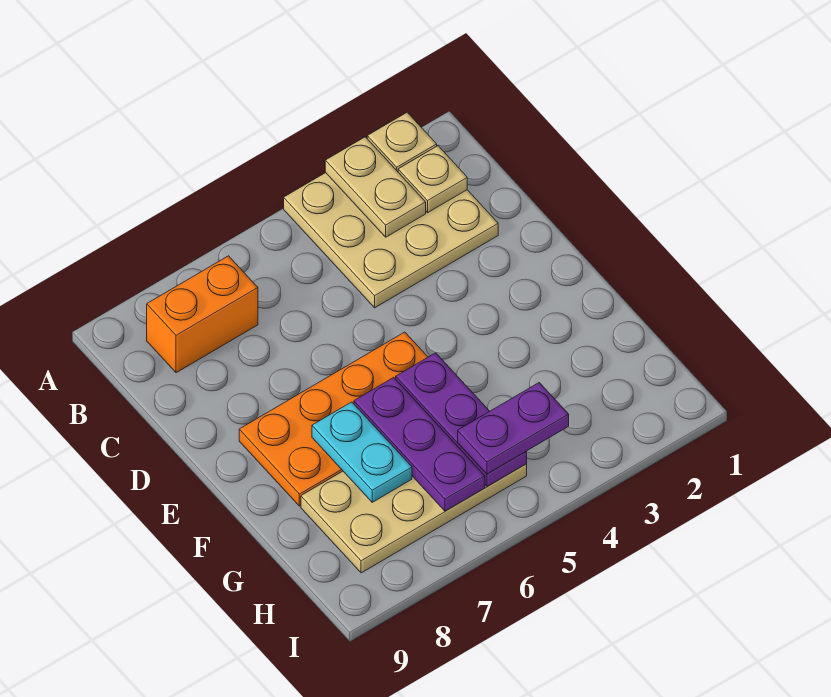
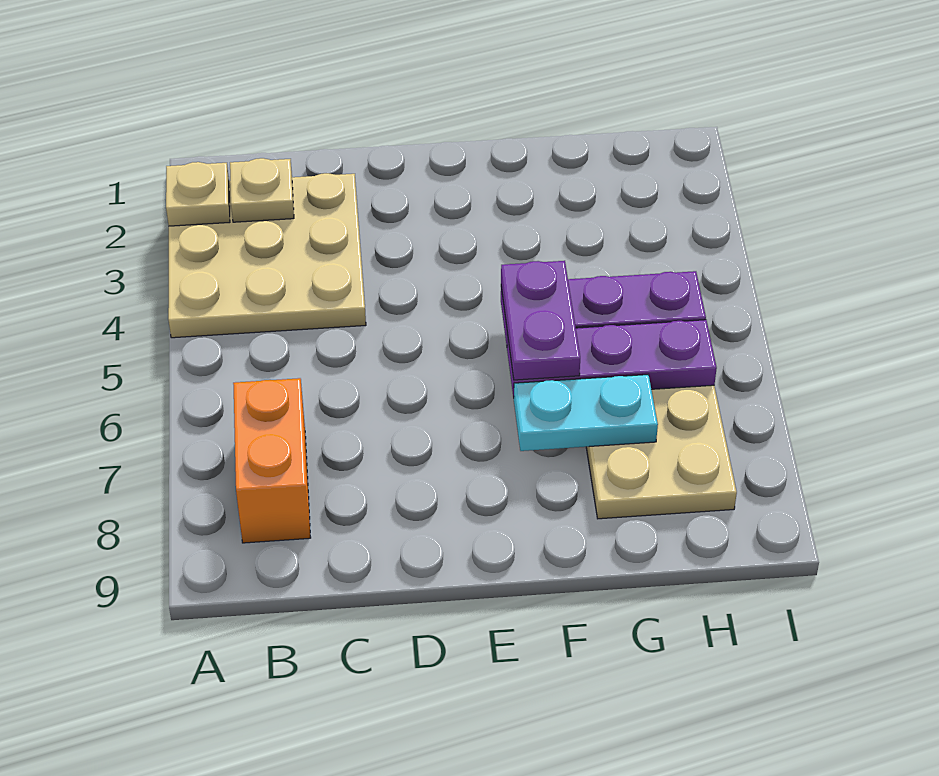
tan plate A3:B3 level 2 -> none
orange plate E5:F8 level 1 -> none
purple plate H4:H5 level 3 -> purple plate F5:F6 level 3

